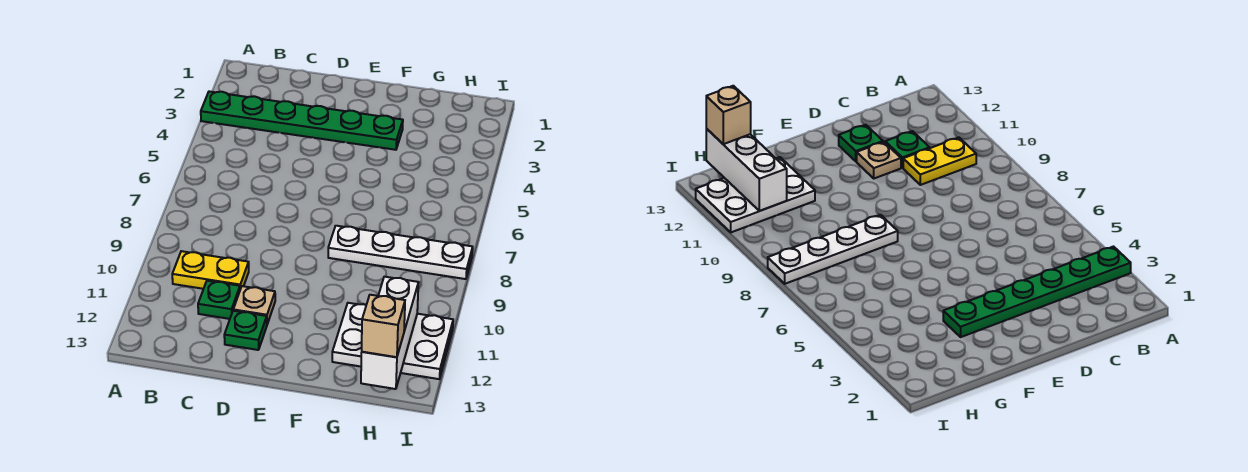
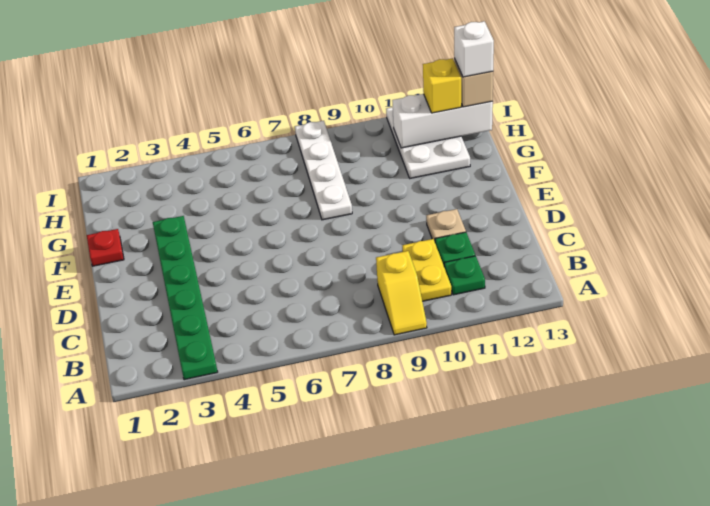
none -> yellow slope A9:B9 level 1 top B
green plate D12 level 1 -> green plate B11 level 1
none -> red plate F1 level 1
none -> yellow brick H12 level 3
none -> white brick H13 level 4

